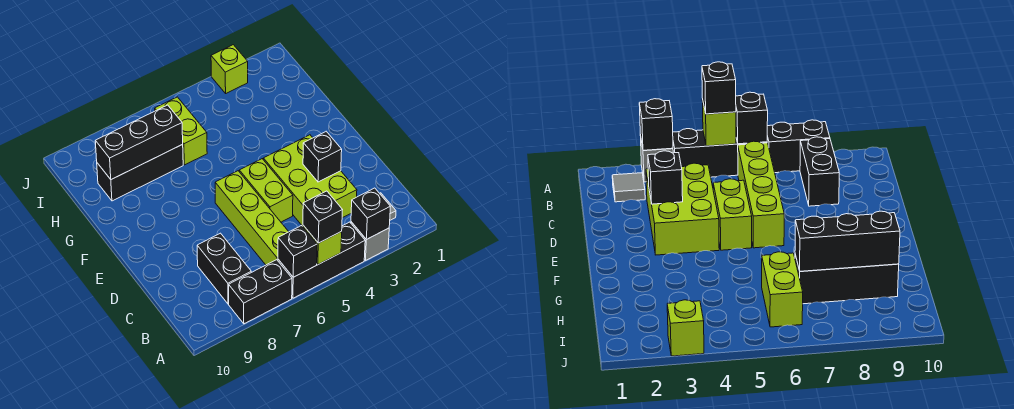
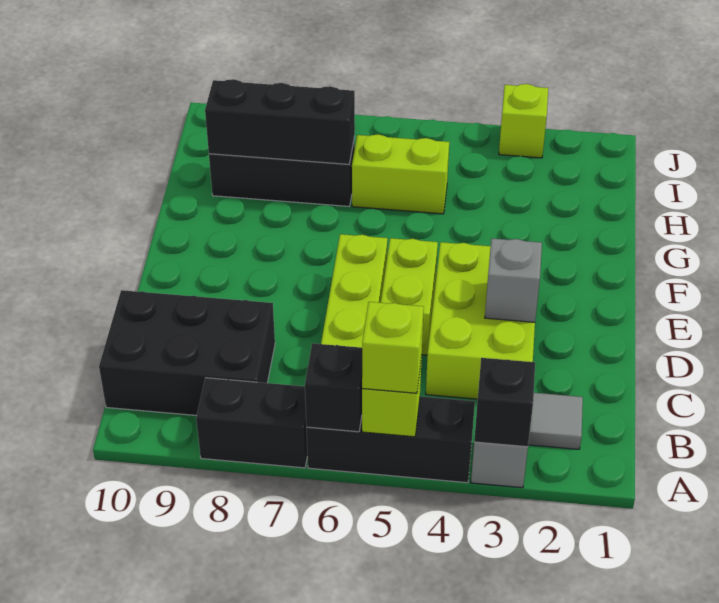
black brick A5 level 3 -> lime brick A5 level 3
black brick B8:C8 level 1 -> black brick B8:C10 level 1
black brick D3 level 2 -> grey brick D3 level 2
lime brick H6:I6 level 1 -> lime brick H5:H6 level 1

